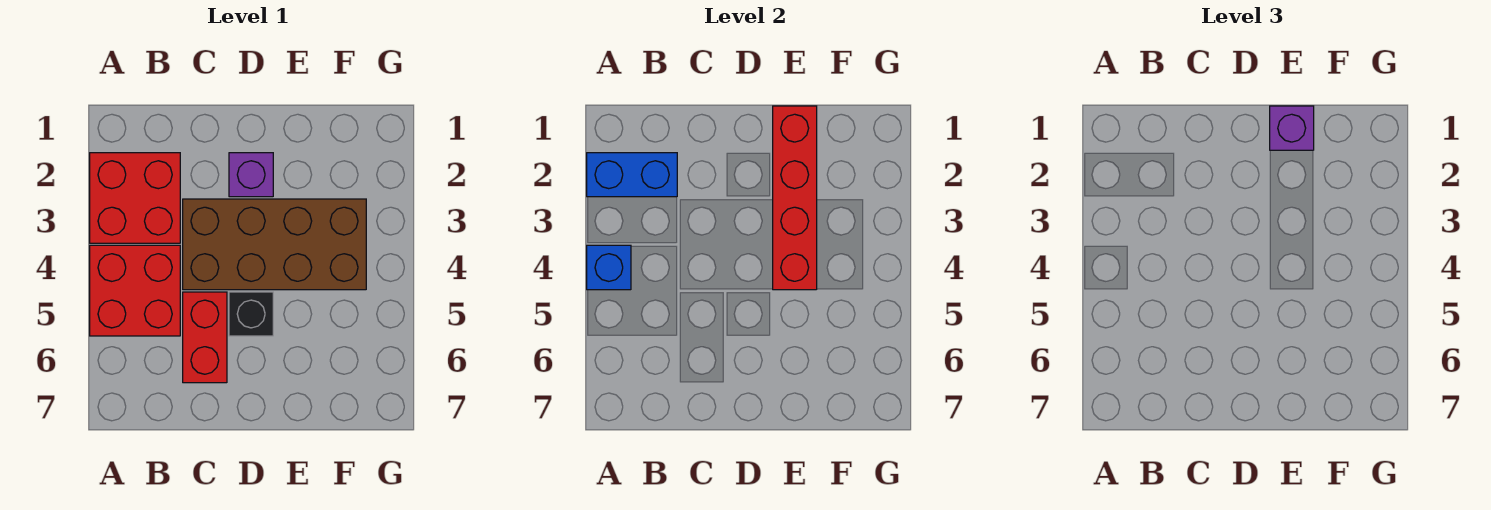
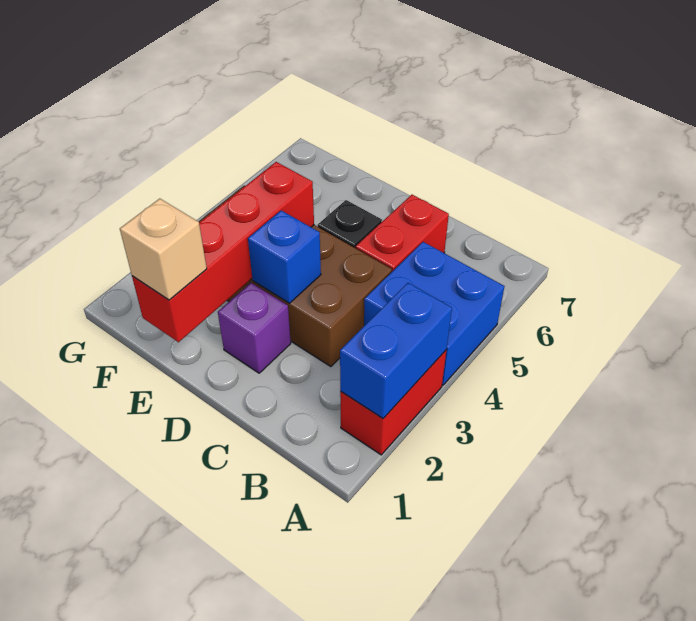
red brick A2:B3 level 1 -> red brick A2:A3 level 1
blue brick A2:B2 level 2 -> blue brick A2:A3 level 2
red brick A4:B5 level 1 -> blue brick A4:B5 level 1
blue brick A4 level 2 -> blue brick D3 level 2
purple brick E1 level 3 -> tan brick E1 level 3

